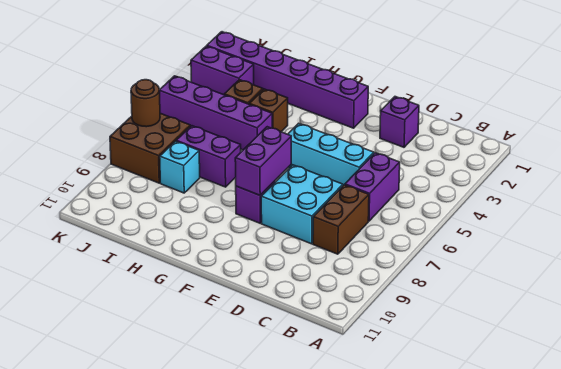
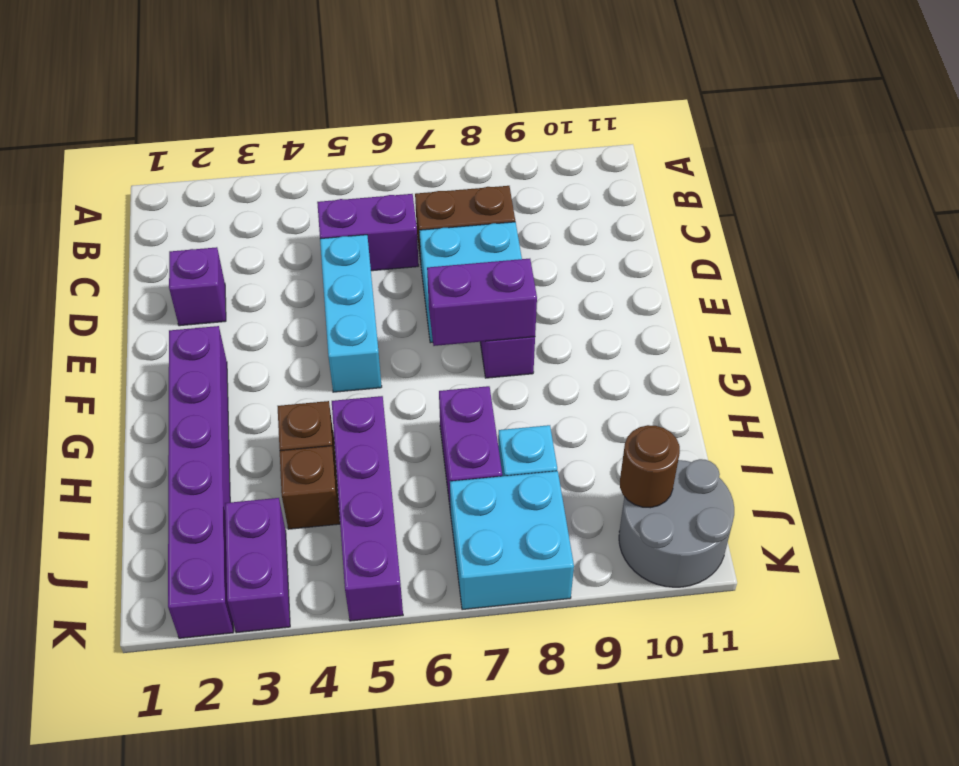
brown brick J7:K8 level 1 -> cyan brick J7:K8 level 1
none -> grey round brick J10:K11 level 1
brown round brick K7 level 2 -> brown round brick J10 level 2

